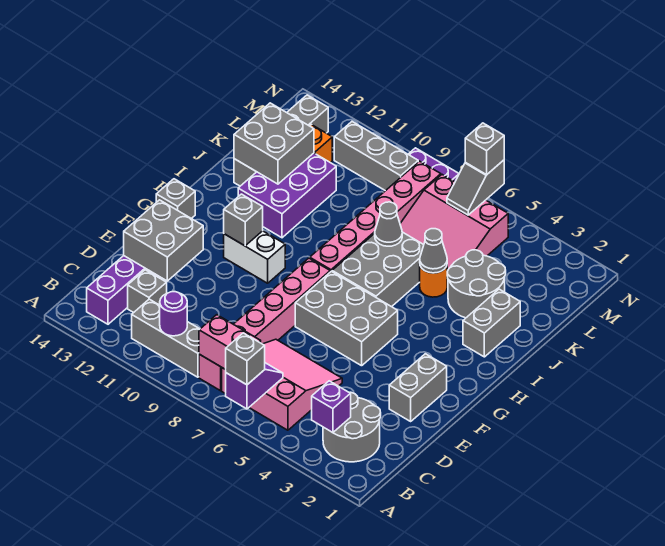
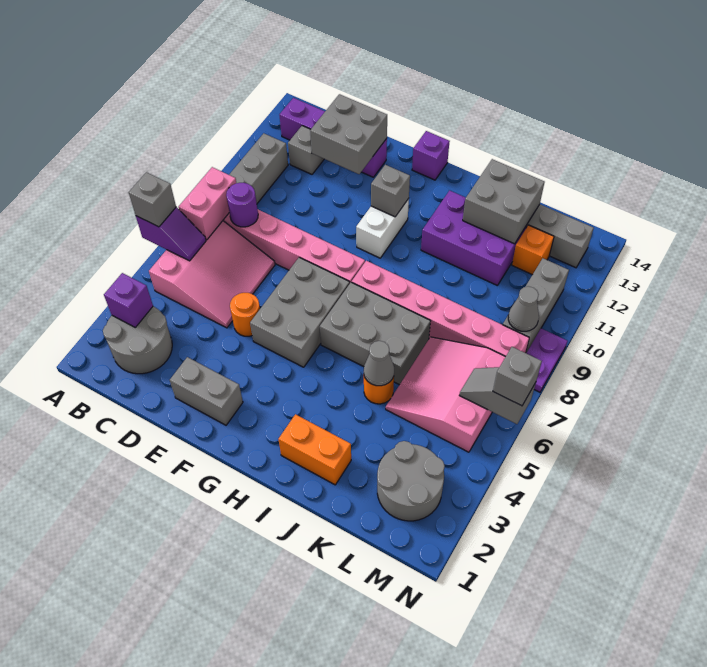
purple round brick B10 level 2 -> purple round brick C8 level 2
none -> orange round brick E5 level 1
grey brick G14 level 1 -> purple brick G14 level 1
grey brick I2:J2 level 1 -> orange brick I2:J2 level 1
grey round brick J3:K4 level 1 -> grey round brick L2:M3 level 1
grey cone J7 level 2 -> grey cone M9 level 2

